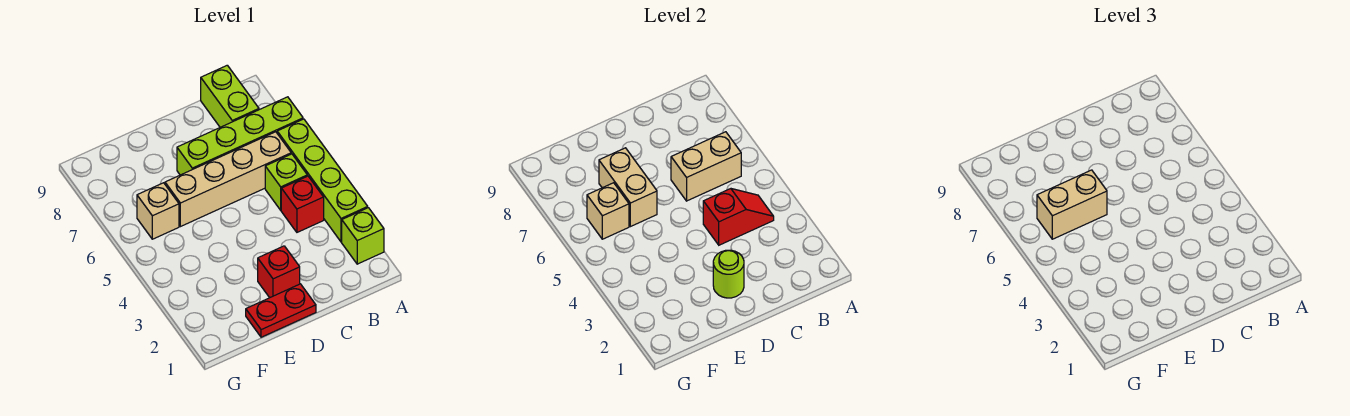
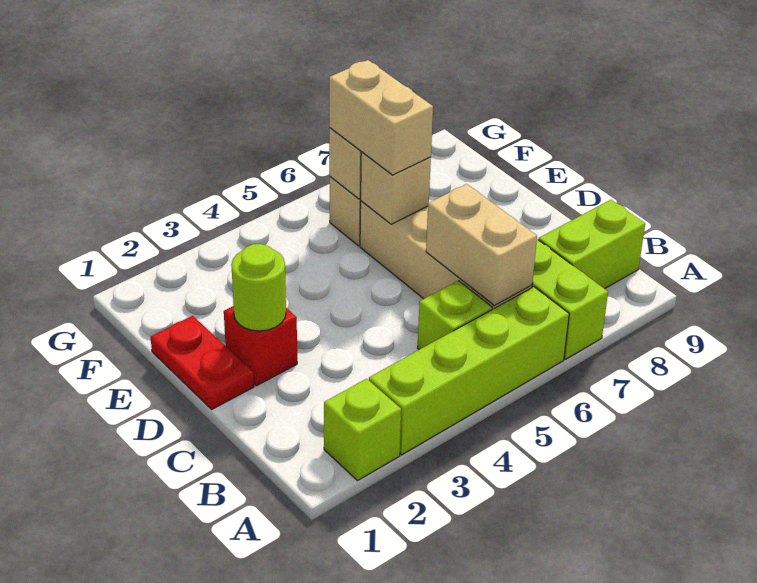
red brick B4 level 1 -> none
red slope B4:C4 level 2 top C -> none
tan brick E6:E7 level 2 -> tan brick E6 level 2

